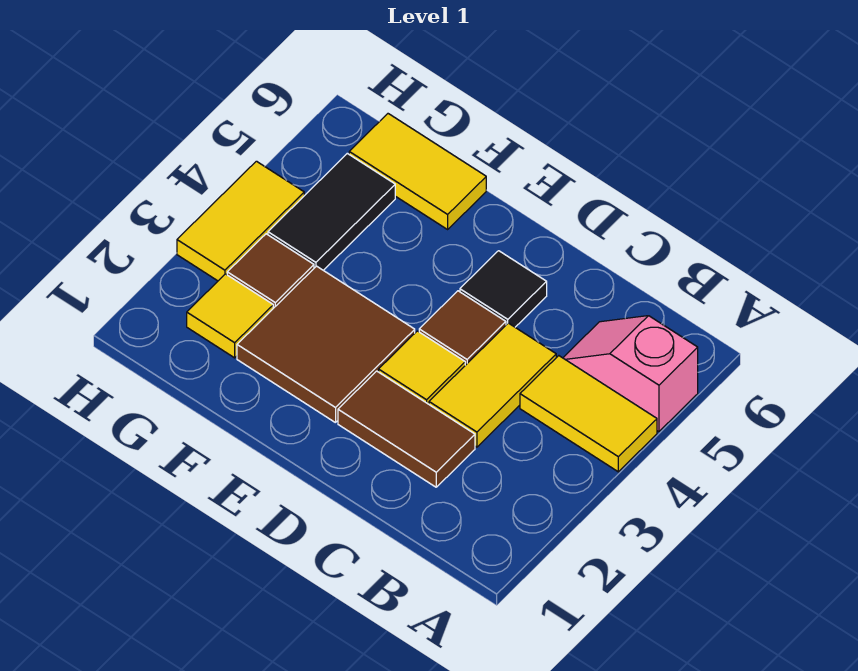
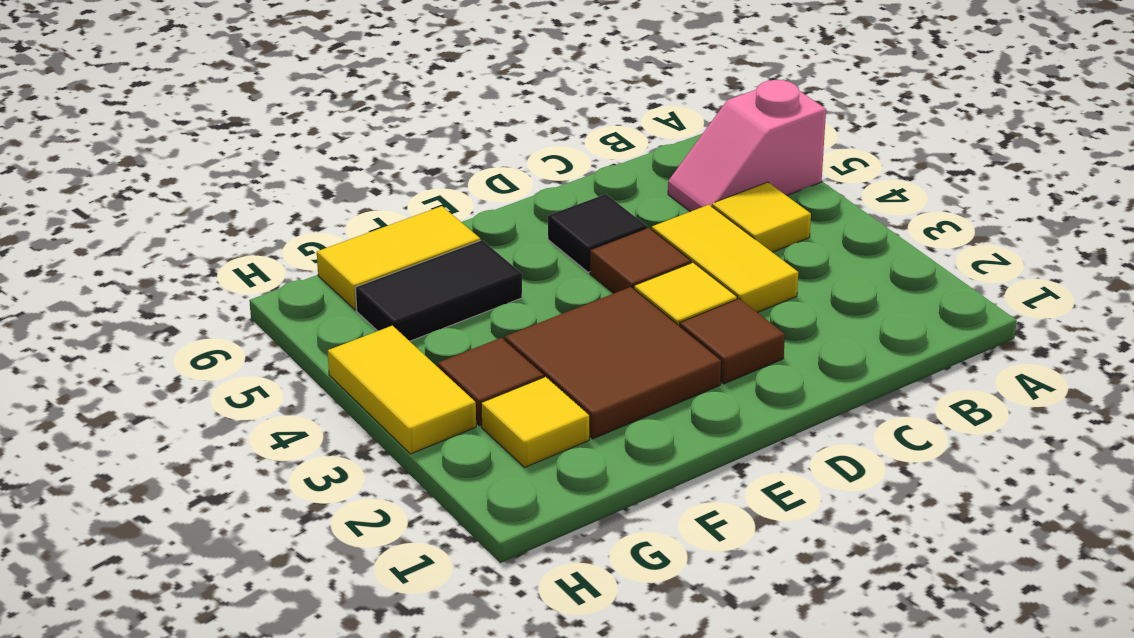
yellow tile A4:B4 level 1 -> yellow tile B4 level 1
brown tile C2:D2 level 1 -> brown tile D2 level 1
black tile G4:G5 level 1 -> black tile F5:G5 level 1

